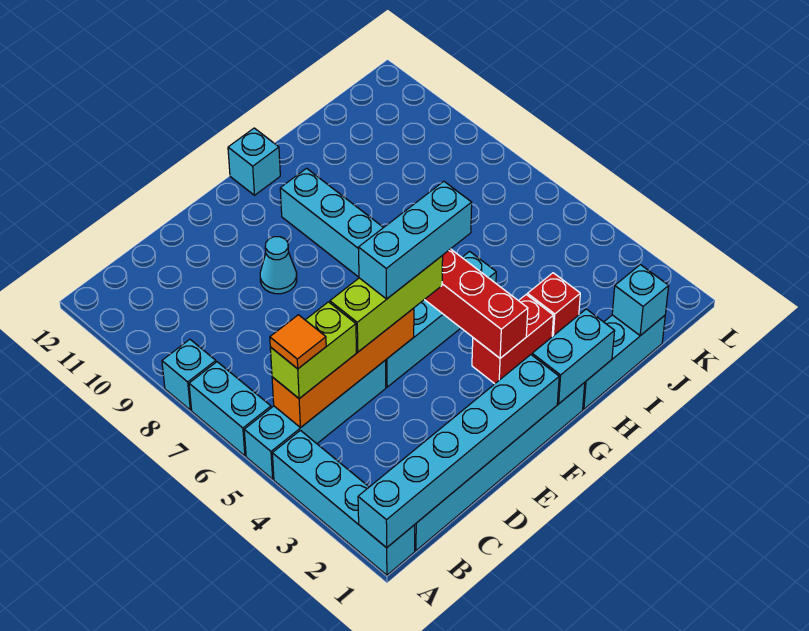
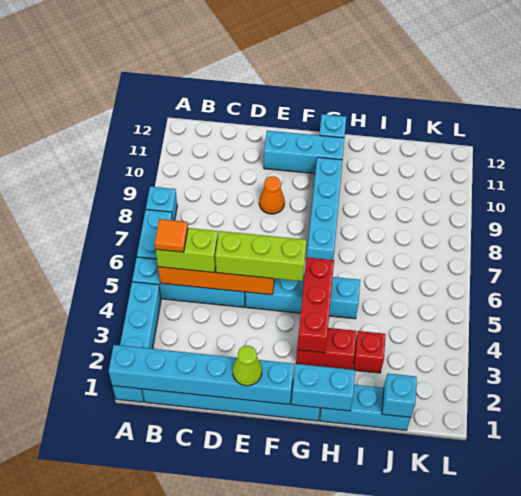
none -> lime cone E1 level 3
cyan brick E5:G5 level 4 -> cyan brick E11:G11 level 1
cyan cone E9 level 1 -> orange cone E9 level 1

